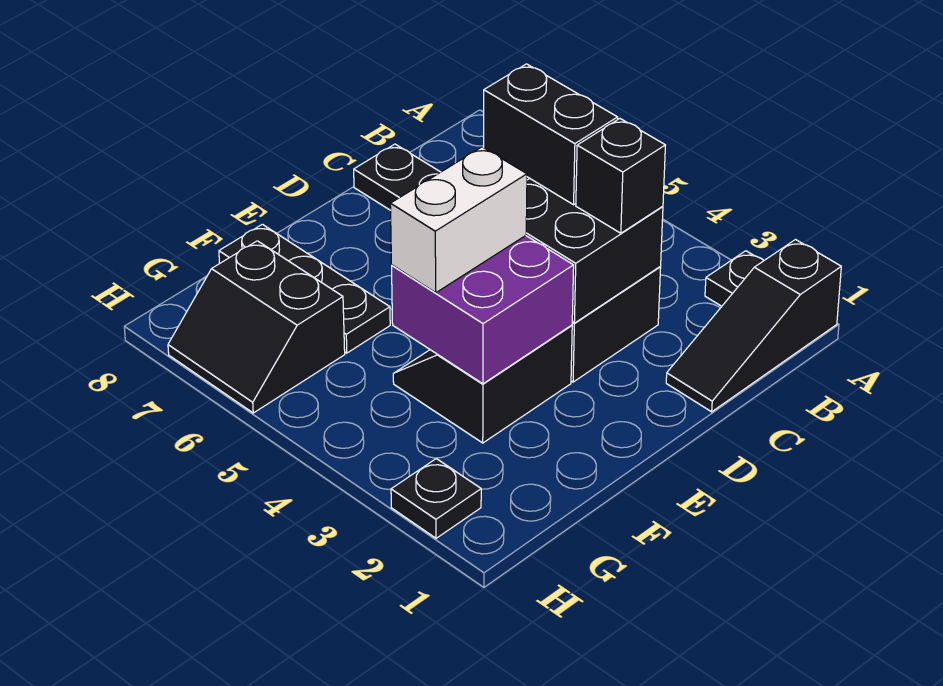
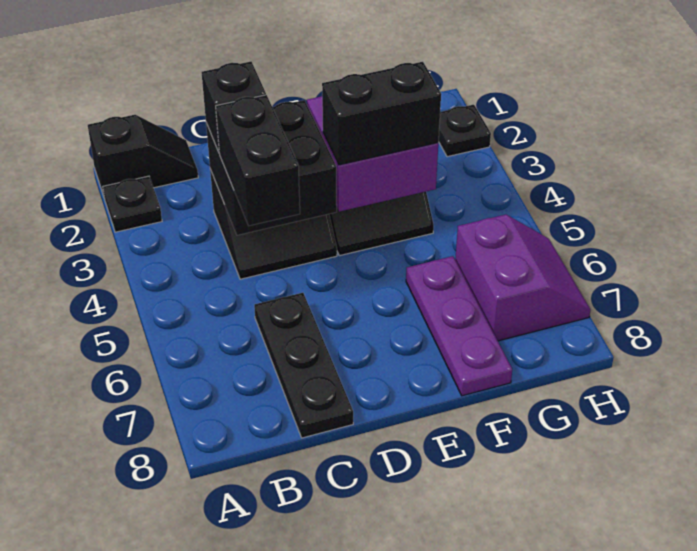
black slope A1:C1 level 1 top A -> black slope A1:B1 level 1 top A
white brick E4:F4 level 3 -> black brick E4:F4 level 3
black plate F6:F8 level 1 -> purple plate F6:F8 level 1
black slope G6:H7 level 1 top G -> purple slope G6:H7 level 1 top G

